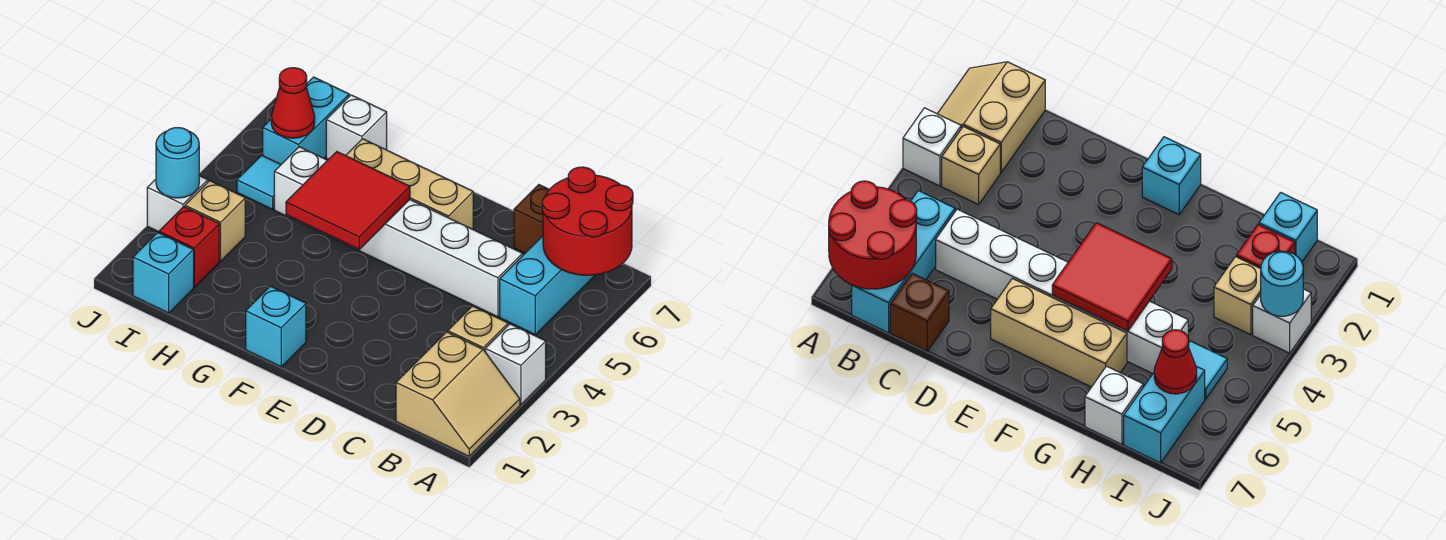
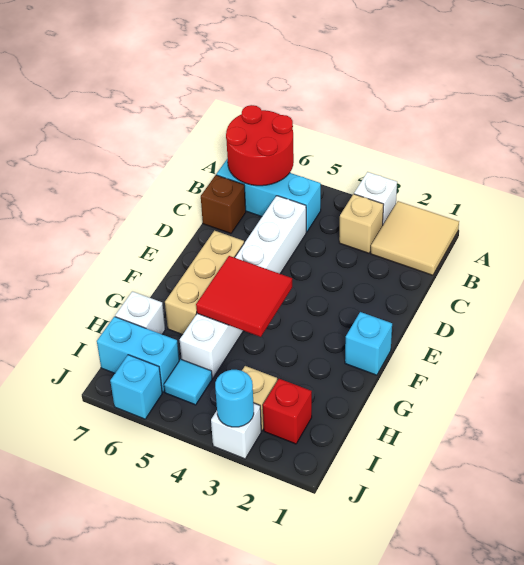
tan slope A1:B2 level 1 top B -> tan tile A1:B2 level 1
cyan brick I1 level 1 -> cyan brick J6 level 1
red cone I6 level 2 -> none

